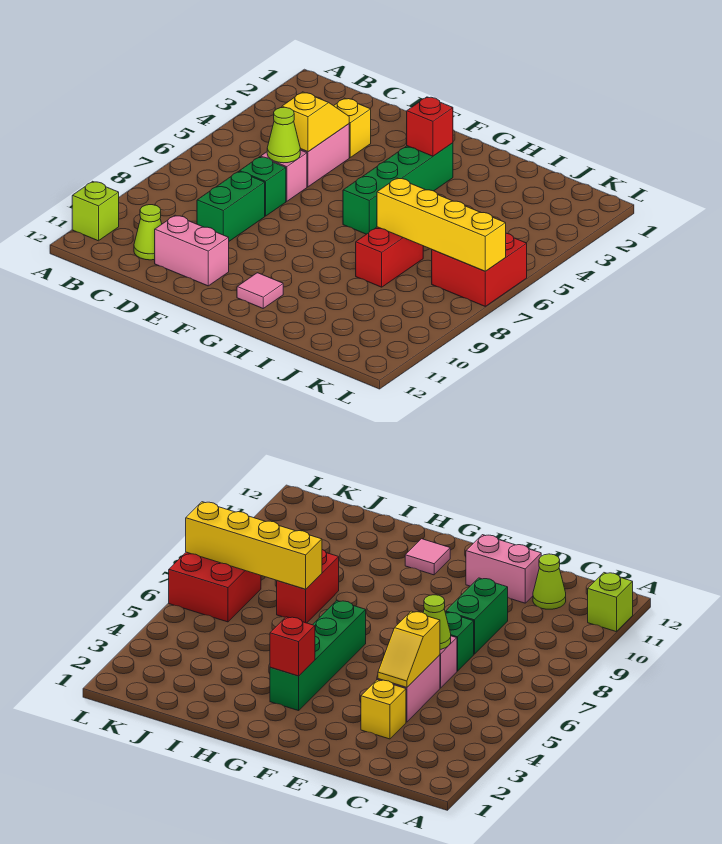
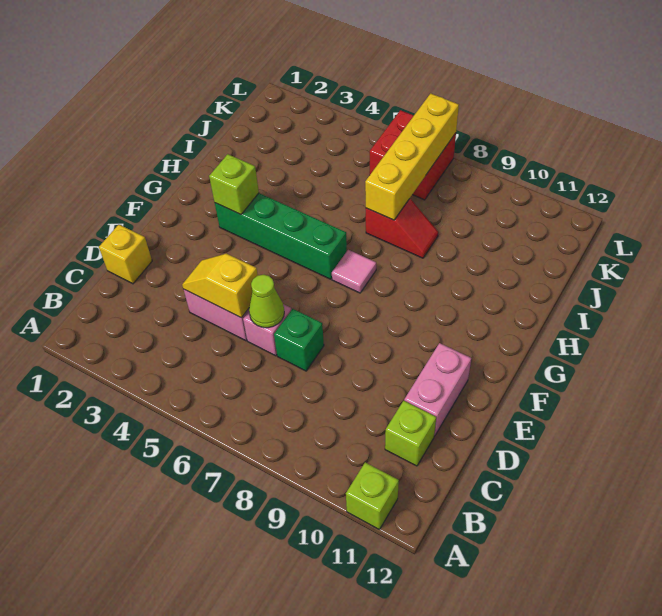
lime cone C11 level 1 -> lime brick C11 level 1
yellow brick D3 level 1 -> yellow brick D1 level 1
green brick D8:D9 level 1 -> none
red brick G3 level 2 -> lime brick G3 level 2
pink tile G11 level 1 -> pink tile G7 level 1
red brick I7:I8 level 1 -> red slope I7:I8 level 1 top 7

